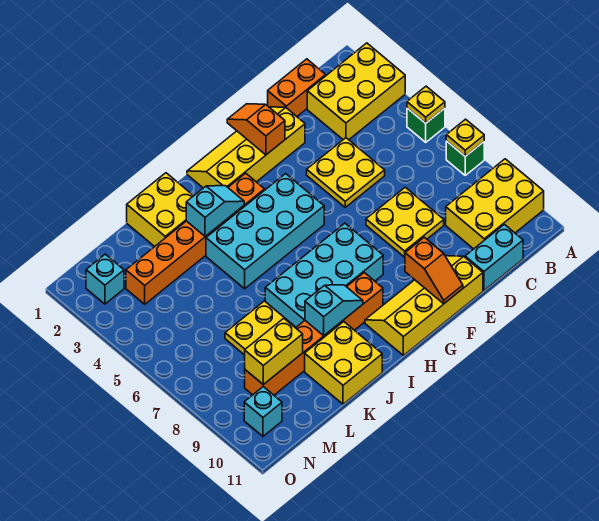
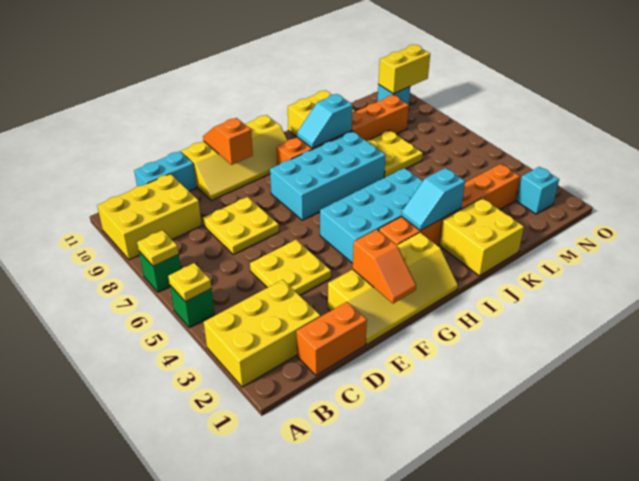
yellow brick L9:M9 level 2 -> yellow brick N10:O10 level 2

